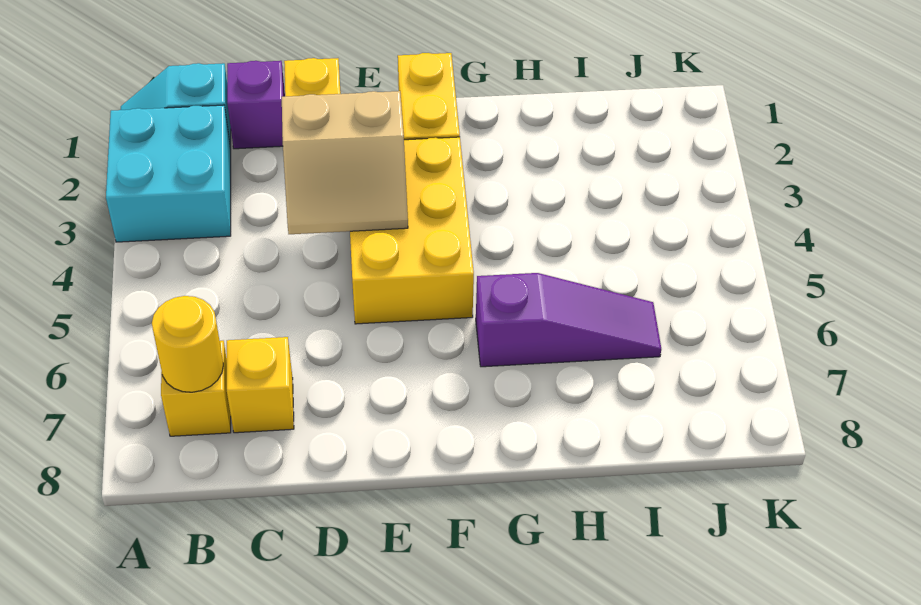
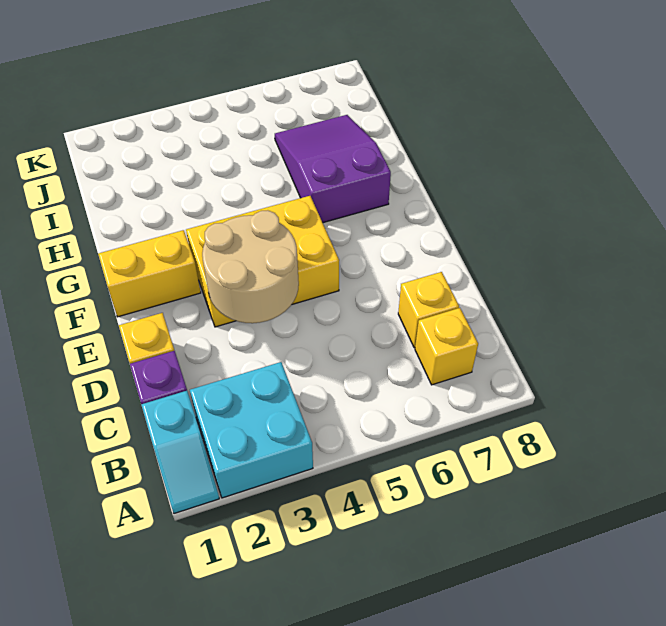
yellow round brick B7 level 2 -> none
tan slope D3:E4 level 2 top 3 -> tan round brick D3:E4 level 2
purple slope G6:I6 level 1 top G -> purple slope G6:I7 level 1 top G

